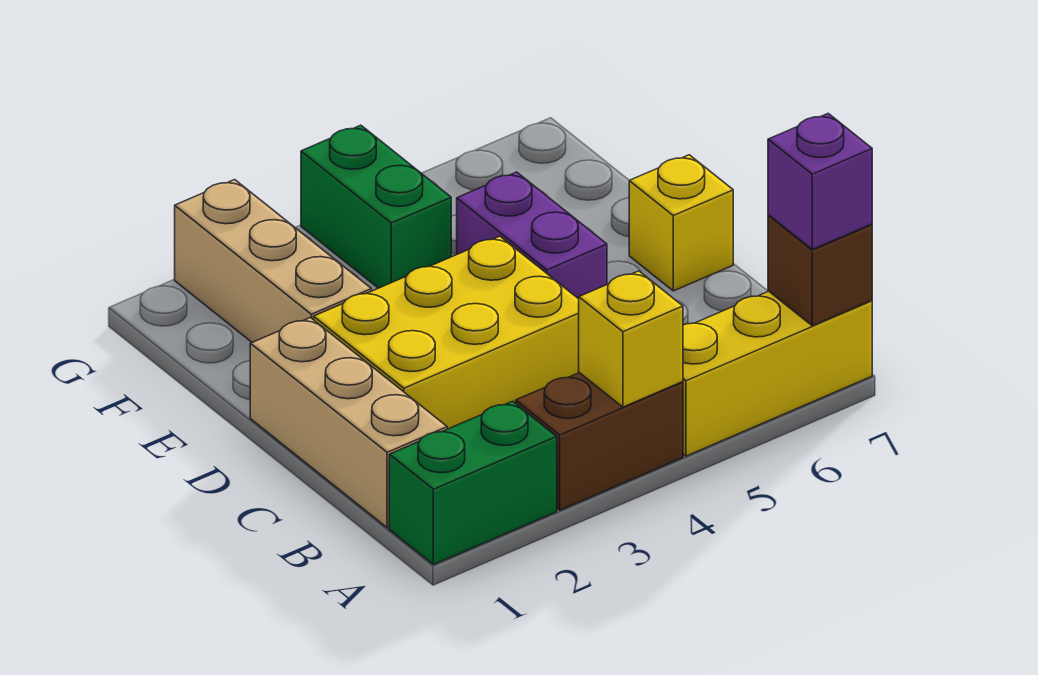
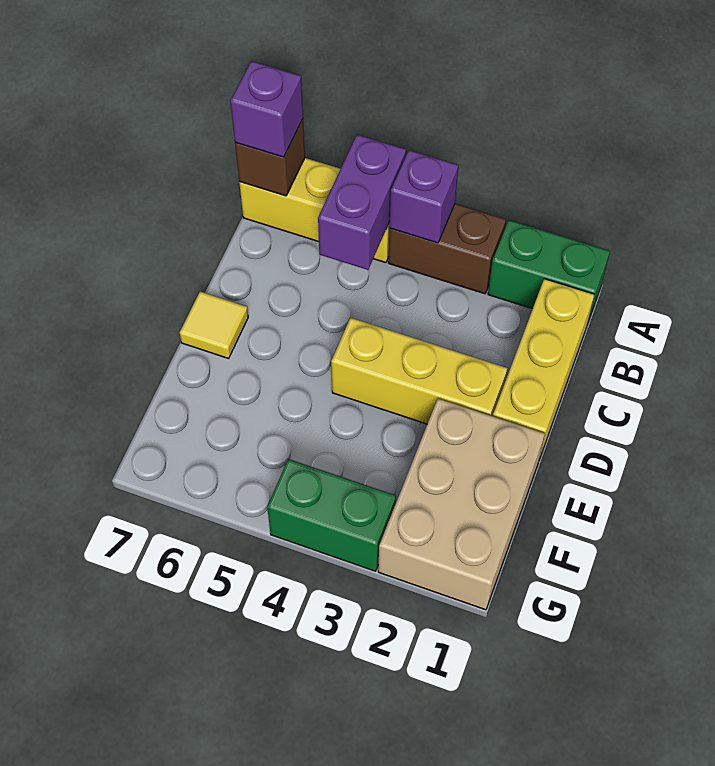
yellow brick A4 level 2 -> purple brick A4 level 2
tan brick B1:D1 level 1 -> yellow brick B1:D1 level 1
yellow brick C2:D4 level 1 -> yellow brick D2:D4 level 1
purple brick D5:E5 level 1 -> purple brick A5:B5 level 2
yellow brick D7 level 1 -> yellow tile D7 level 1
tan brick E2:G2 level 1 -> tan brick E1:G2 level 1
green brick F4:G4 level 1 -> green brick G3:G4 level 1

